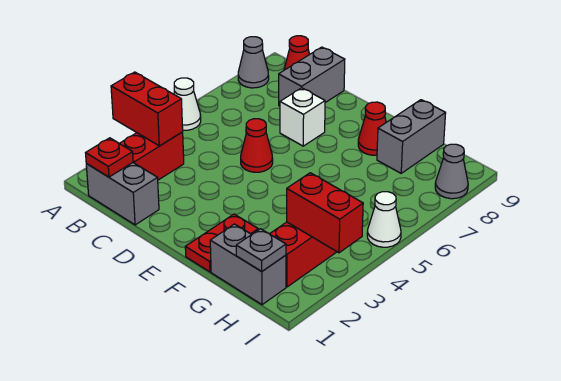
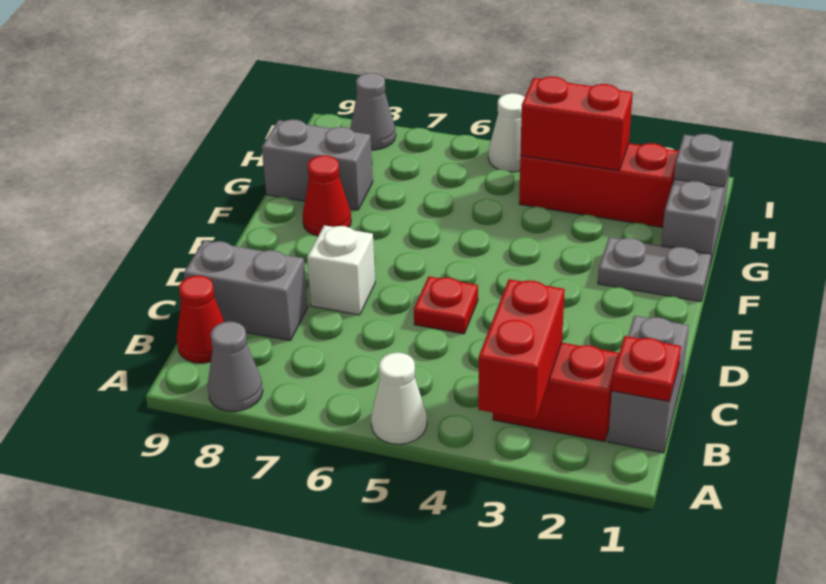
red cone D5 level 1 -> red plate D5 level 1
red plate F1:F2 level 1 -> grey plate F1:F2 level 1
red brick H3:I3 level 2 -> red brick H3:H4 level 2

